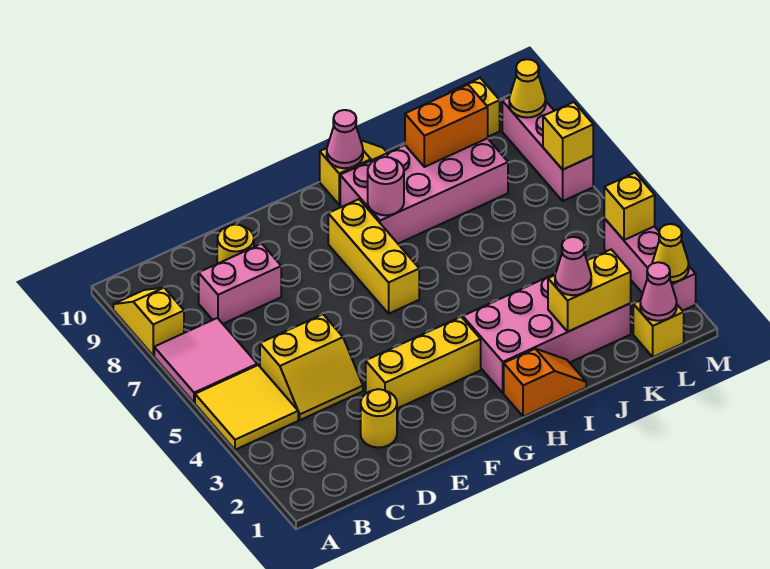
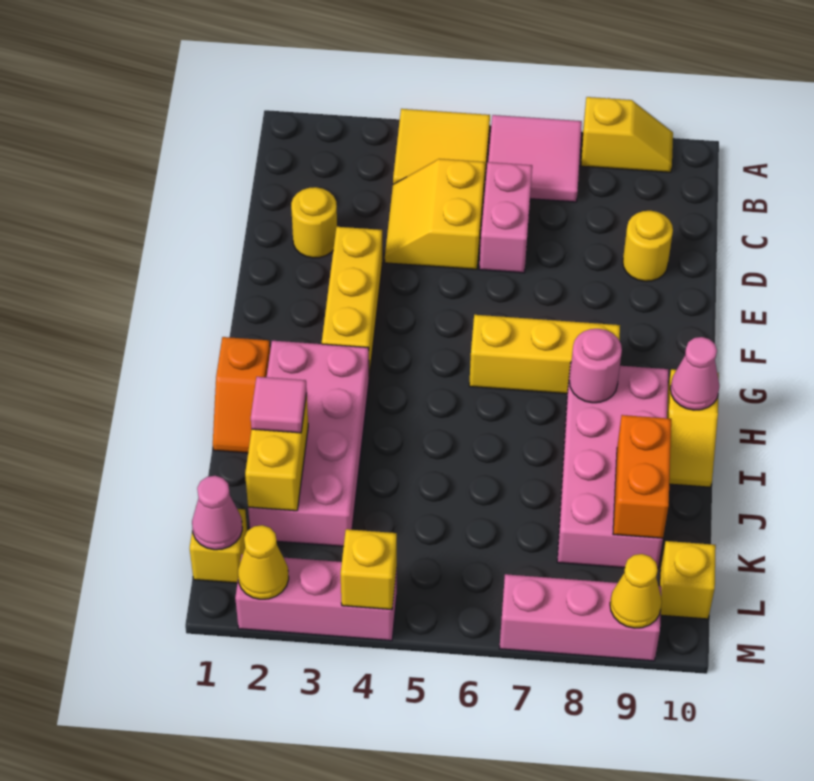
pink brick C8:D8 level 1 -> pink brick C6:D6 level 1
pink cone J2 level 3 -> pink tile J2 level 3
yellow brick M7 level 2 -> none

